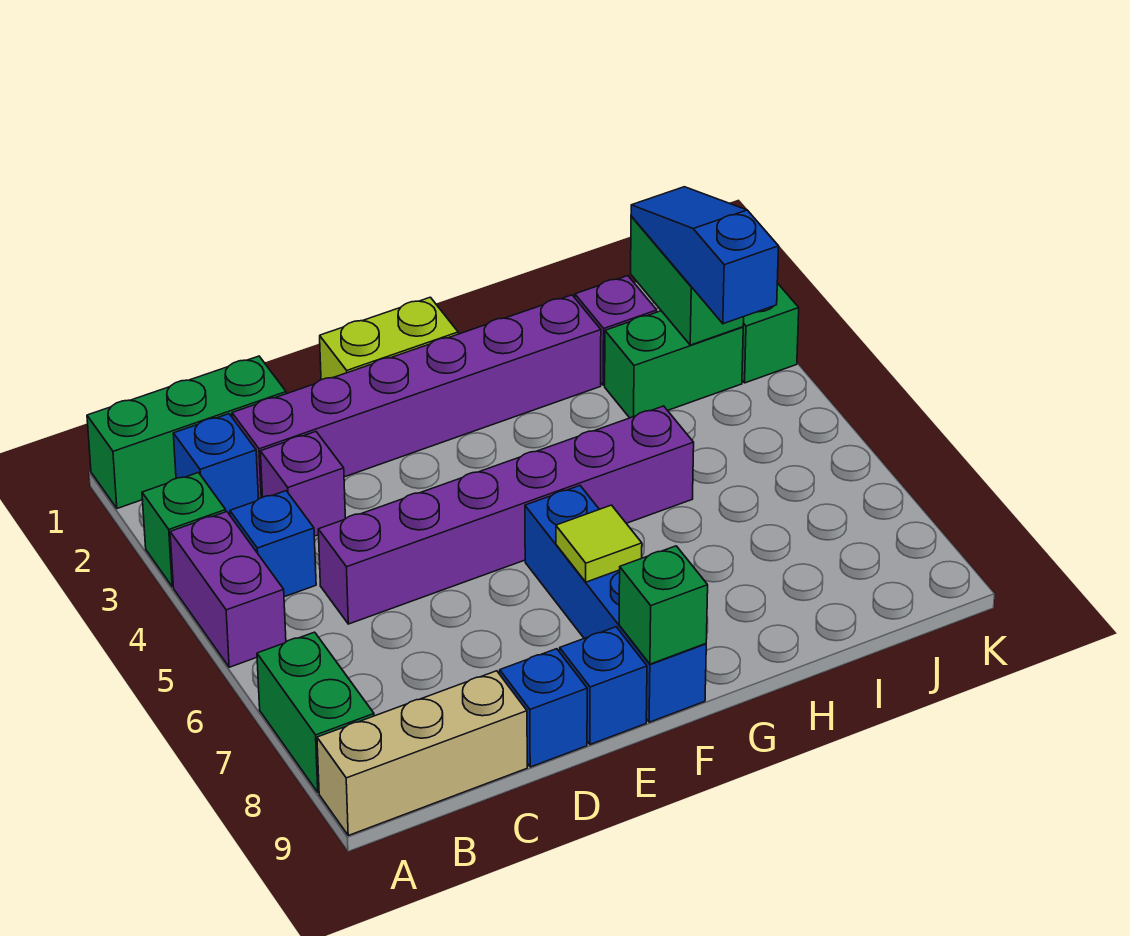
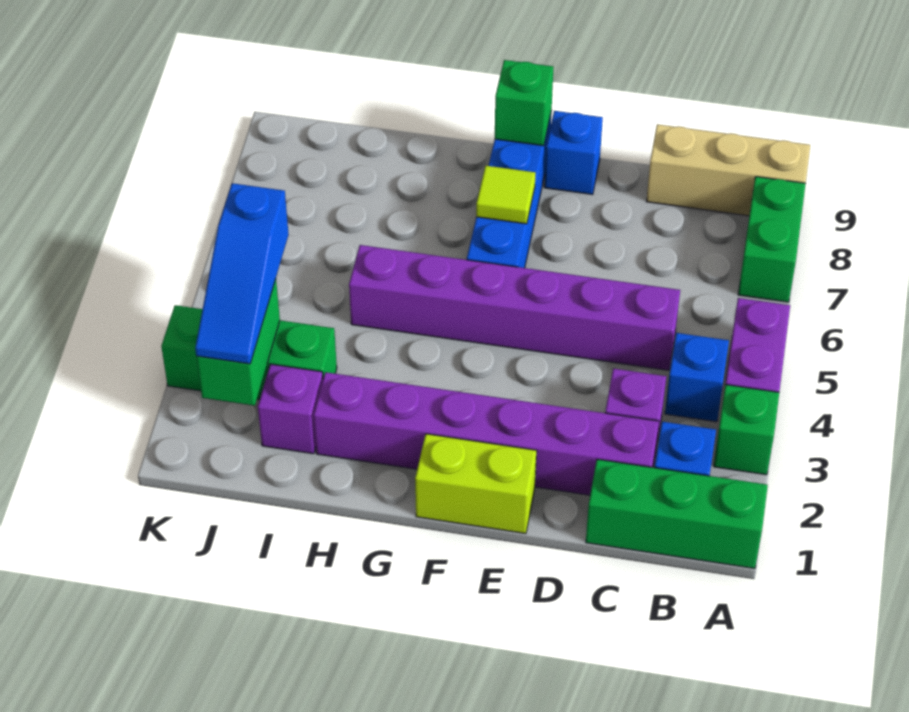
blue brick D9 level 1 -> none

